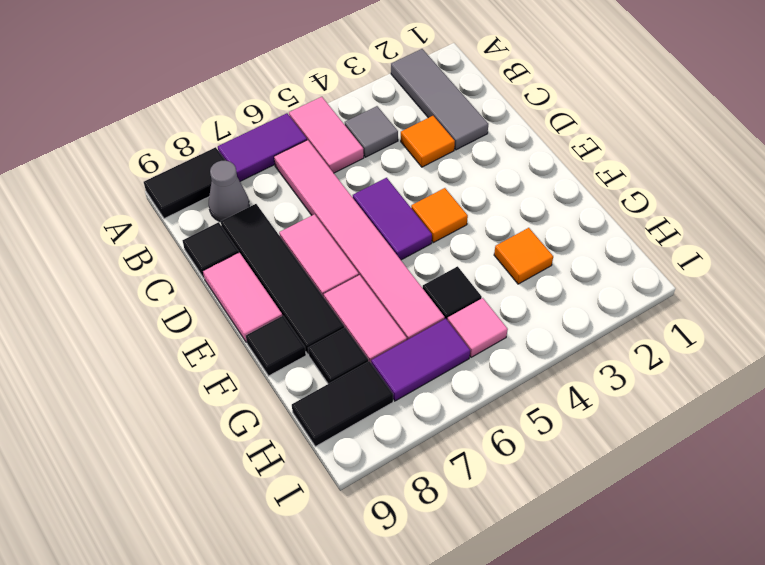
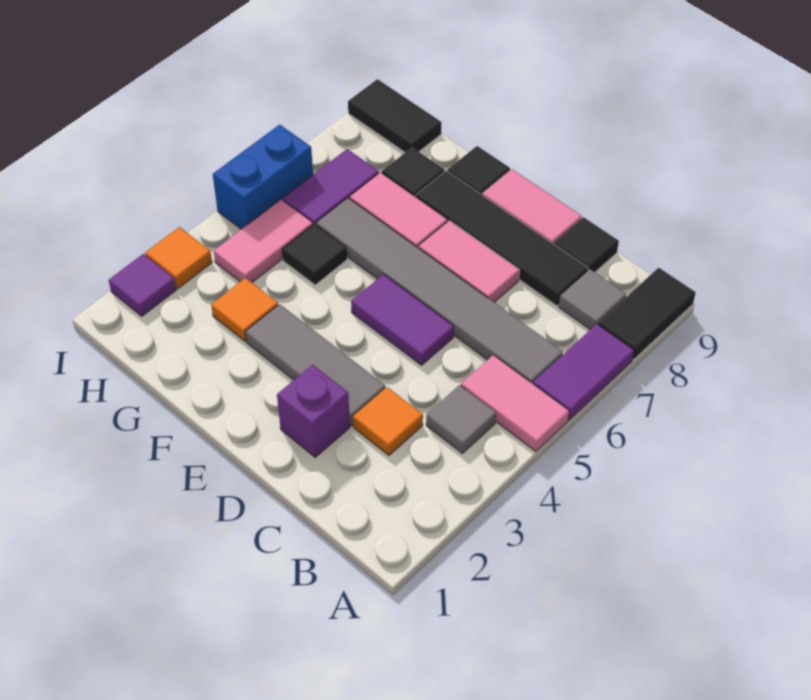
grey tile A2:C2 level 1 -> grey tile D3:F3 level 1
pink tile B6:G6 level 1 -> grey tile B6:G6 level 1
grey cone B8 level 1 -> grey tile B8 level 1
none -> purple brick D2 level 1
orange tile E4 level 1 -> orange tile I3 level 1
pink tile H5 level 1 -> pink tile H4:H5 level 1
black tile H8:H9 level 1 -> black tile H9:I9 level 1
none -> purple tile I2 level 1
none -> blue brick I5:I6 level 1

